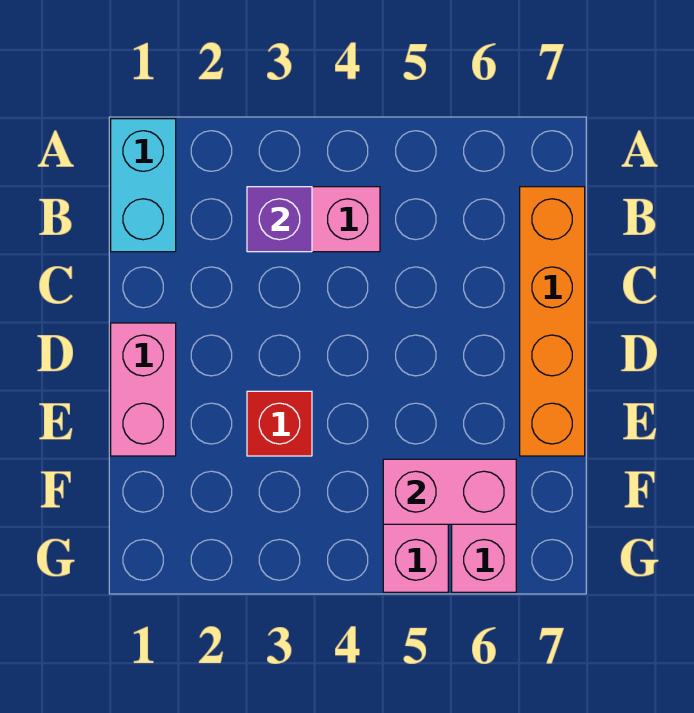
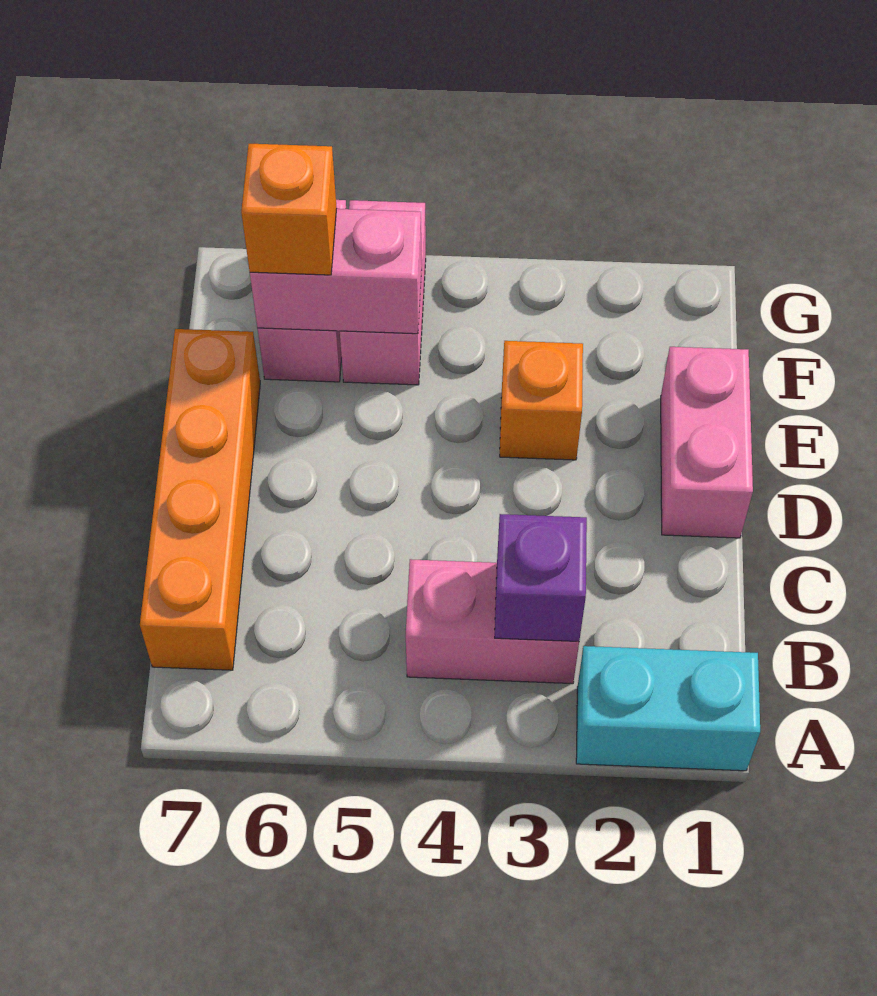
cyan brick A1:B1 level 1 -> cyan brick A1:A2 level 1
red brick E3 level 1 -> orange brick E3 level 1
none -> orange brick F6 level 3

